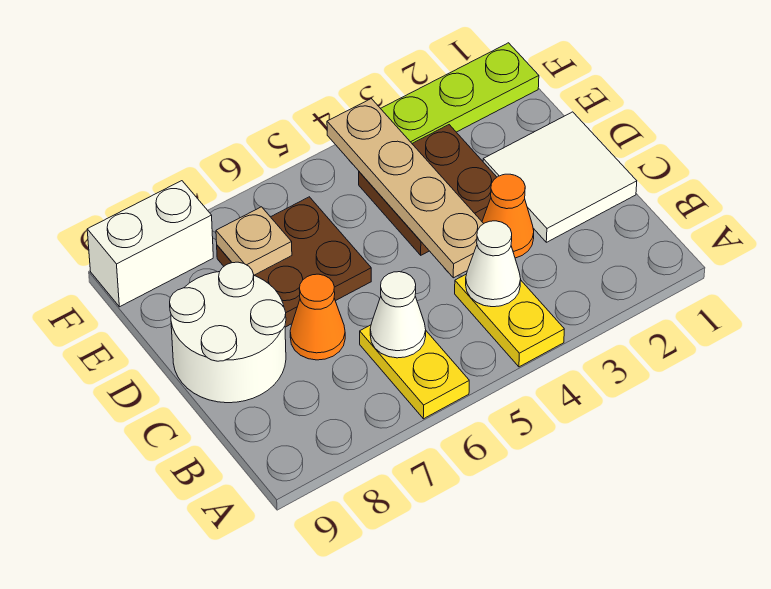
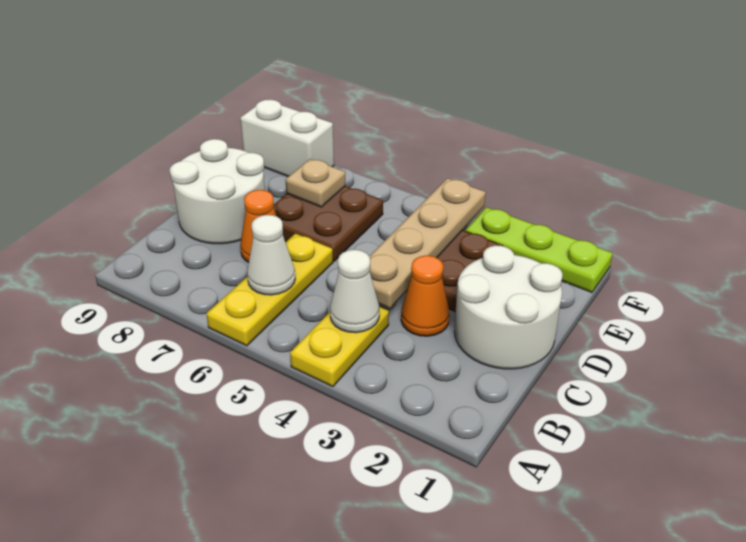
yellow plate A6:B6 level 1 -> yellow plate A6:C6 level 1
white tile C1:D2 level 1 -> white round brick C1:D2 level 1

